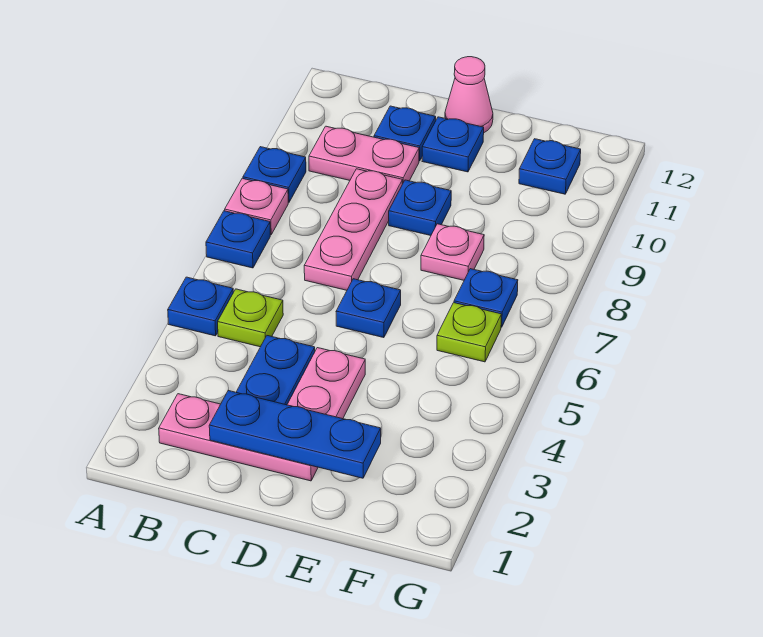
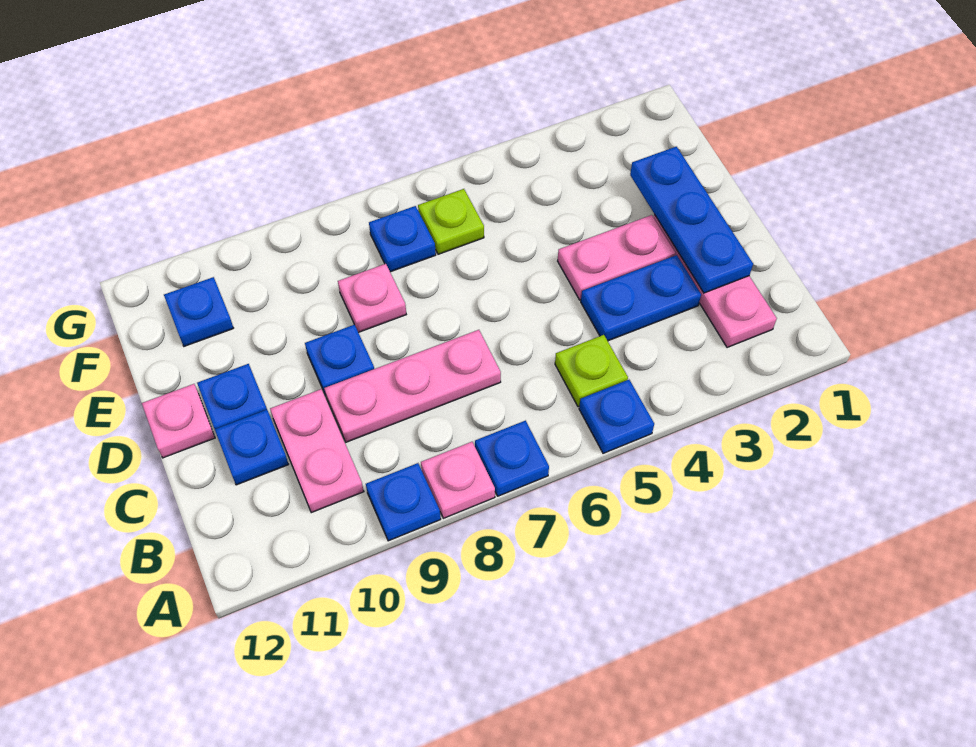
blue plate D6 level 1 -> none
pink cone D12 level 1 -> pink plate D12 level 1

